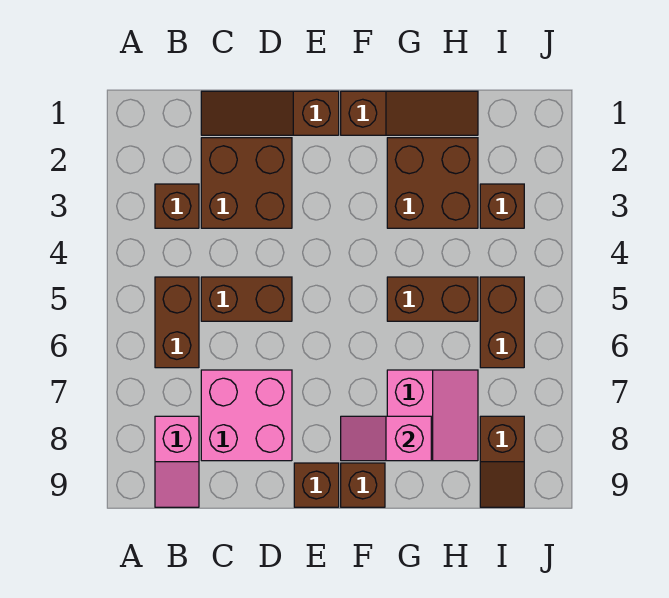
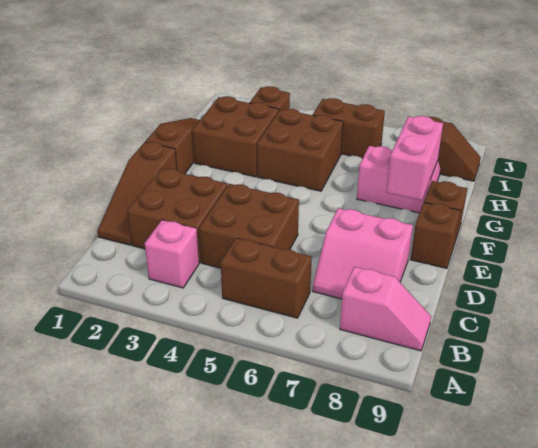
brown brick B3 level 1 -> pink brick B3 level 1
brown brick C5:D5 level 1 -> brown brick C4:D5 level 1
pink brick C7:D8 level 1 -> pink slope C7:D8 level 1 top D
pink slope F8:G8 level 2 top G -> pink brick F8:G8 level 2
brown brick G5:H5 level 1 -> brown brick G4:H5 level 1

